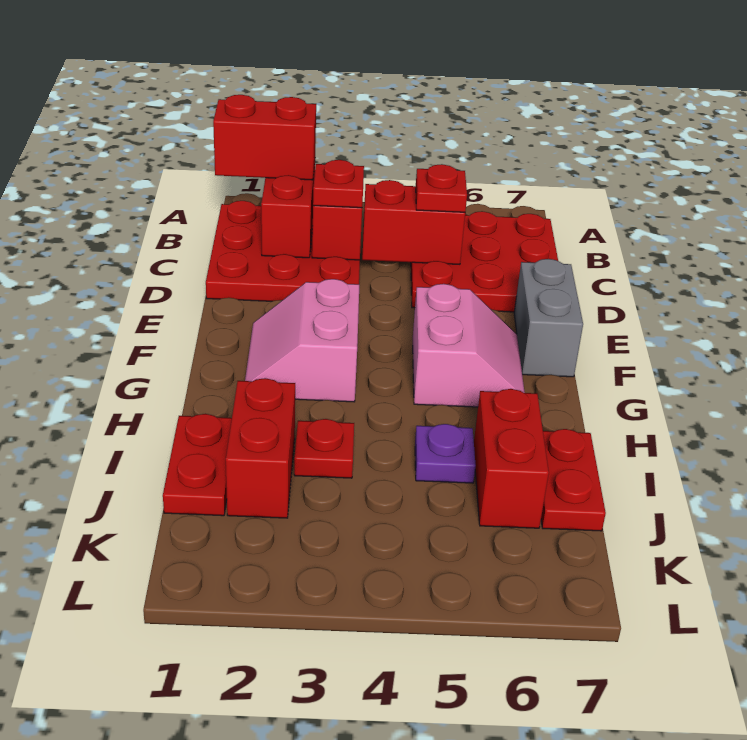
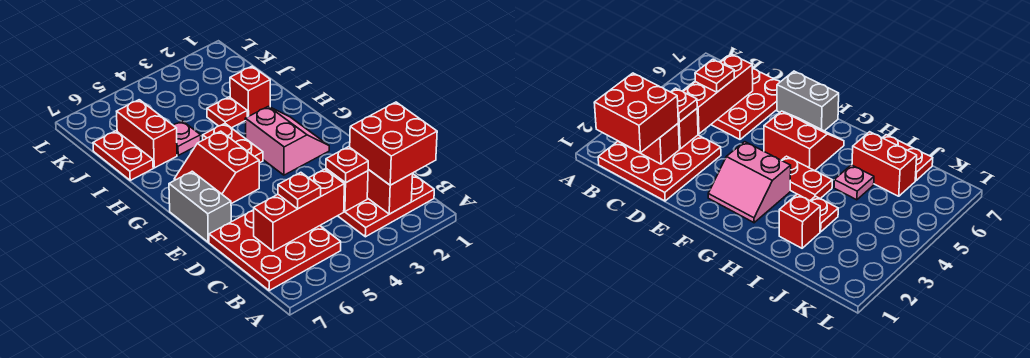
red brick B1:B2 level 3 -> red brick B1:C2 level 3
red brick C4:C5 level 2 -> red brick C4:C6 level 2
pink slope F5:G6 level 1 top 5 -> red slope F5:G6 level 1 top 5
red plate I1:J1 level 1 -> red plate G4:H4 level 1
red brick I2:J2 level 1 -> red brick I2 level 1
purple plate I5 level 1 -> pink plate I5 level 1

